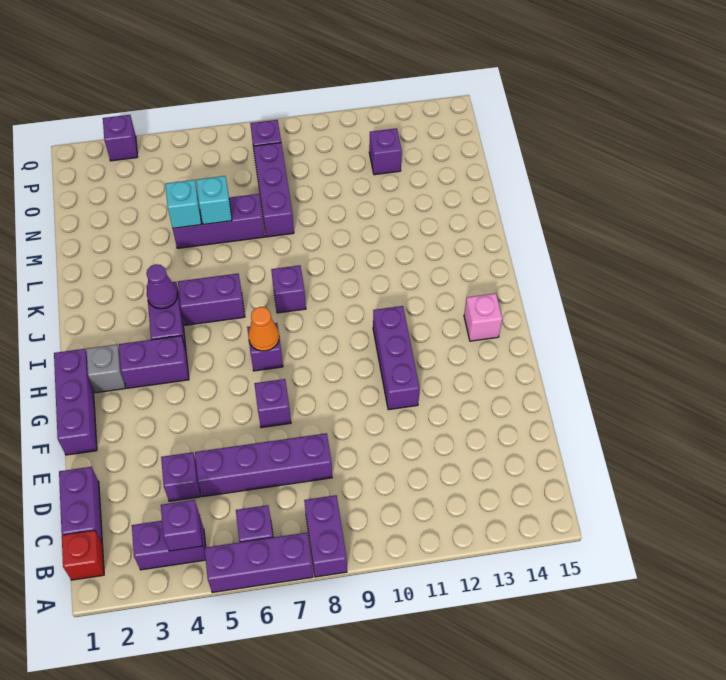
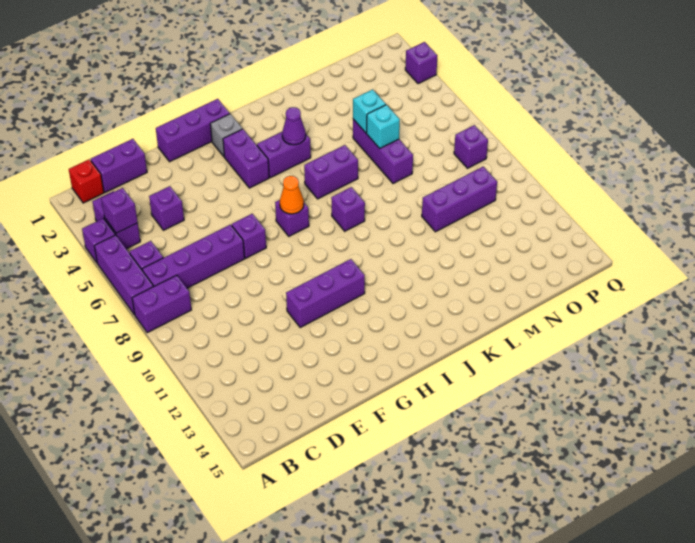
purple brick D5:D8 level 1 -> purple brick B7:E7 level 1
pink brick H14 level 1 -> none
purple brick J5:J6 level 1 -> purple brick J6:K6 level 1
purple brick M8:O8 level 1 -> purple brick M10:O10 level 1
purple brick O12 level 1 -> purple brick A4 level 1

